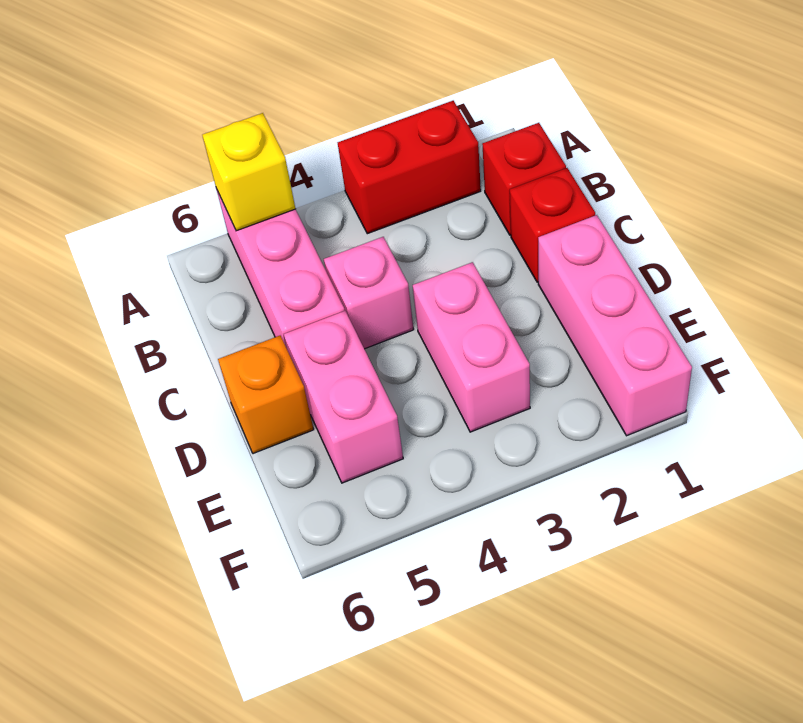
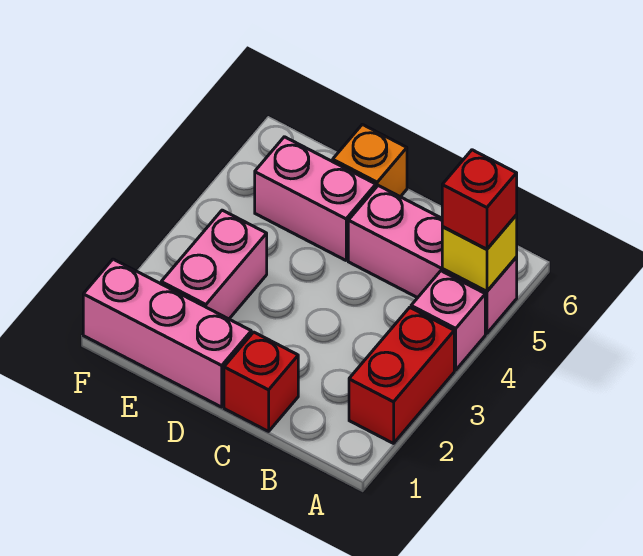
red brick B1 level 1 -> red brick A5 level 3
pink brick C4 level 1 -> pink brick A4 level 1
pink brick D3:E3 level 1 -> pink brick E2:E3 level 1

